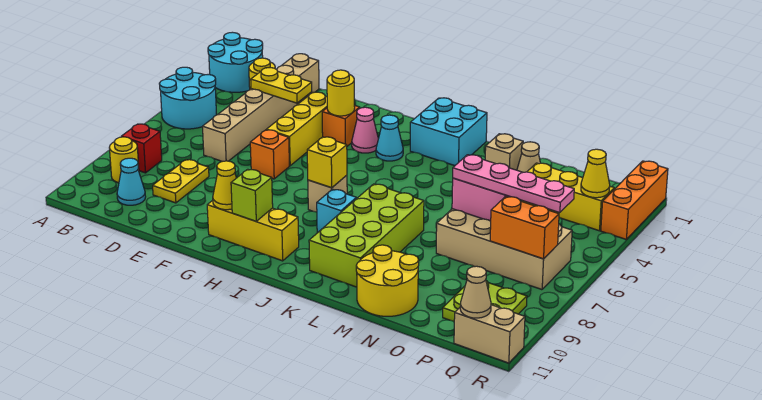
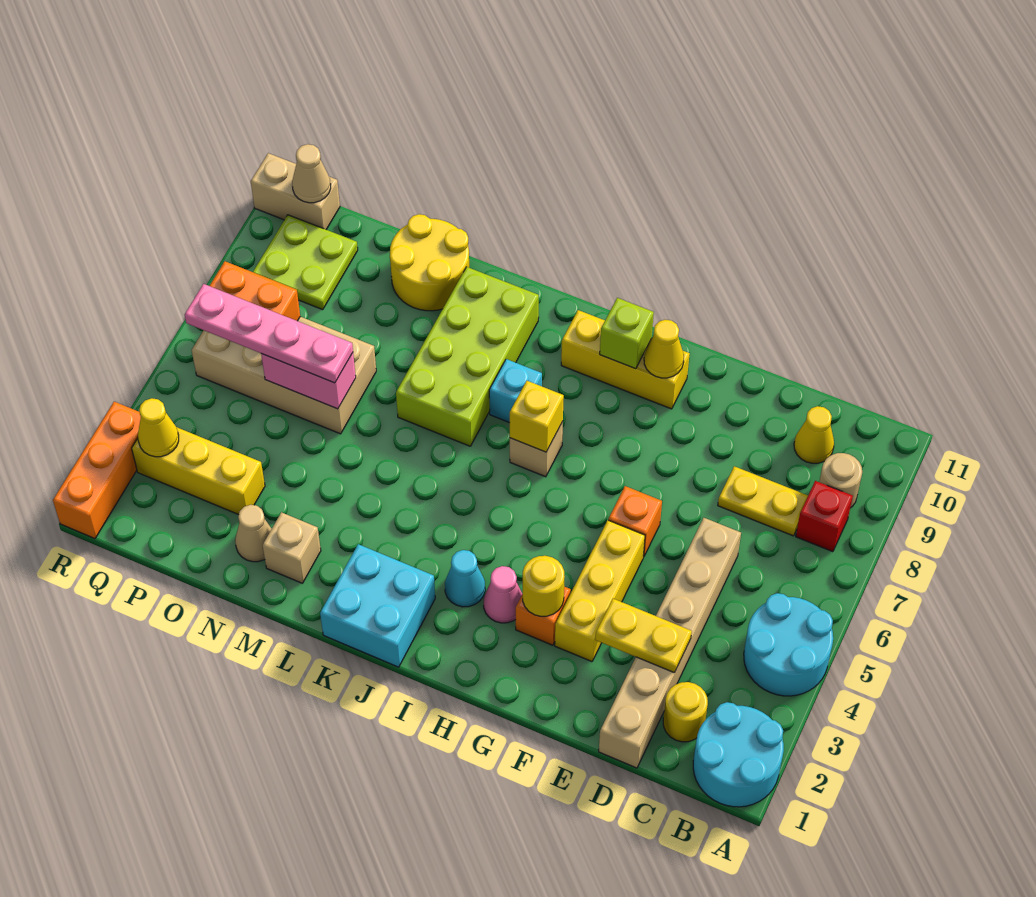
yellow round brick B9 level 1 -> tan round brick B9 level 1
cyan cone C10 level 1 -> yellow cone C10 level 1
yellow plate D8:D9 level 1 -> yellow plate C8:D8 level 1

